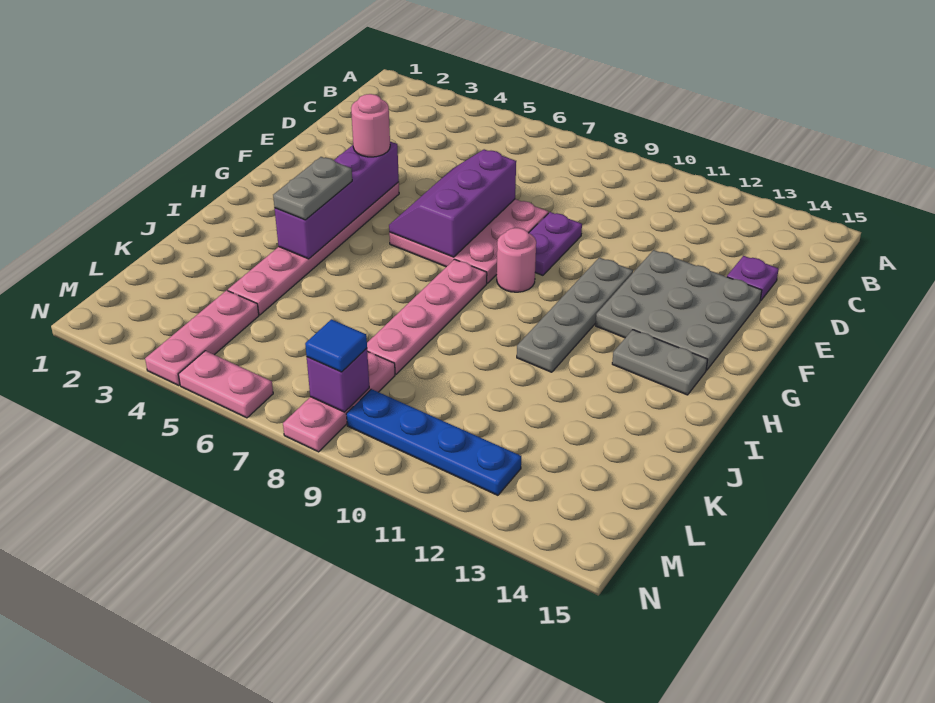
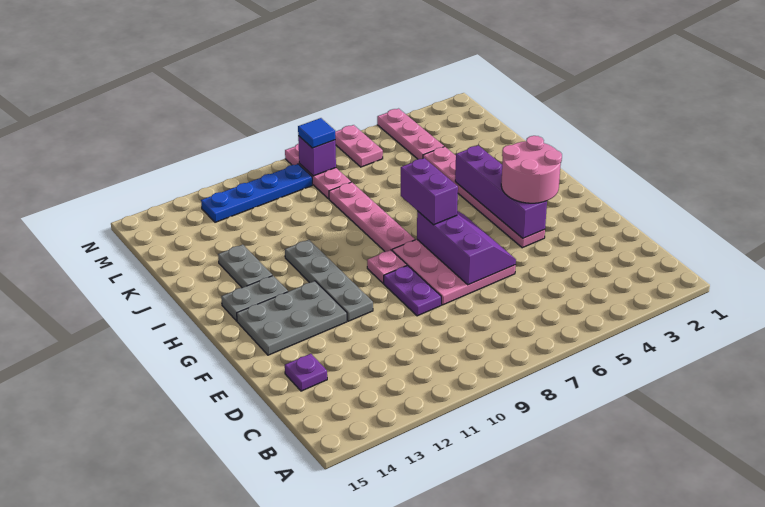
grey plate E12:G14 level 1 -> grey plate F12:G14 level 1
pink round brick F4 level 3 -> pink round brick F3:G4 level 3
none -> purple brick G7:H7 level 3
pink round brick G9 level 1 -> pink plate G9 level 1
grey plate H4:I4 level 3 -> grey plate I13:J13 level 1
pink plate N5:N6 level 1 -> pink plate M6:N6 level 1

